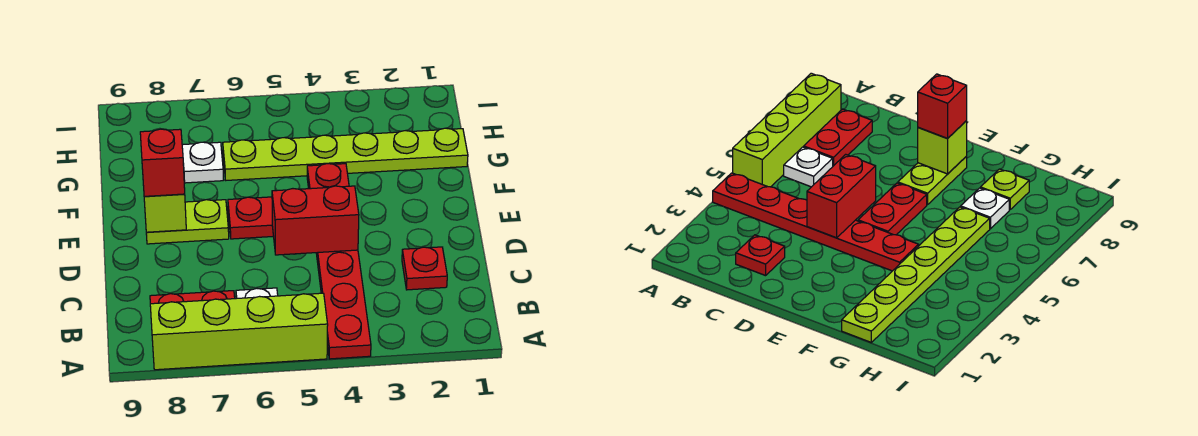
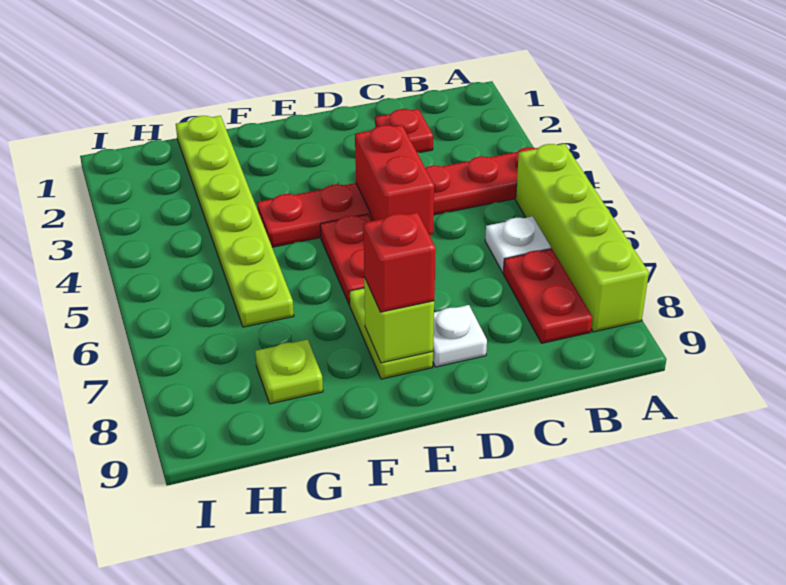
white plate G7 level 1 -> white plate D8 level 1

